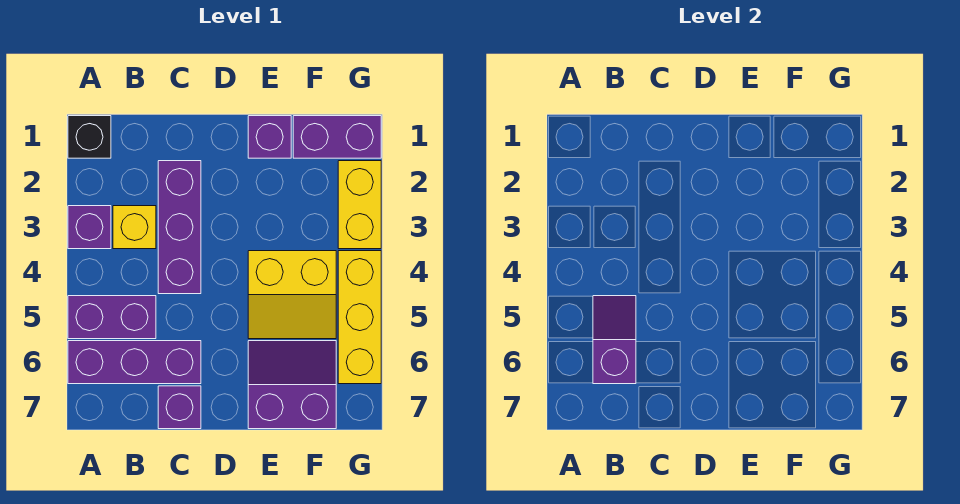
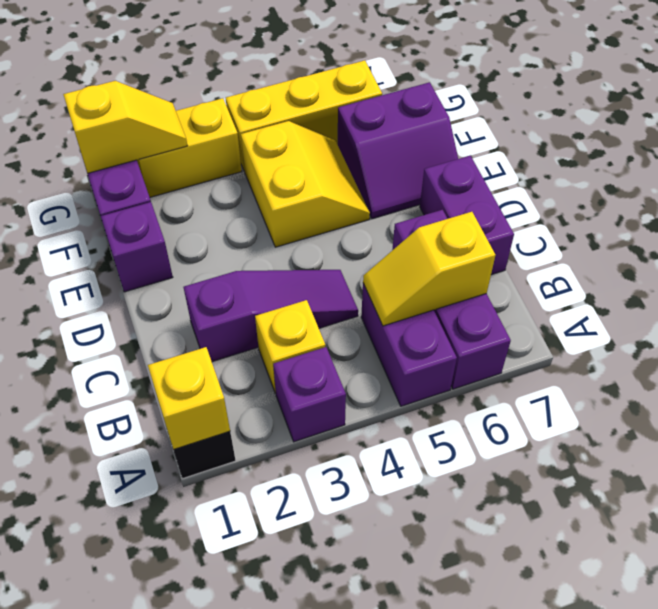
none -> yellow brick A1 level 2
purple slope B5:B6 level 2 top 6 -> yellow slope B5:B6 level 2 top 6
purple brick C2:C4 level 1 -> purple slope C2:C4 level 1 top 2
purple brick C7 level 1 -> purple brick C7:D7 level 1
purple slope E6:F7 level 1 top 7 -> purple slope E6:F7 level 1 top F
none -> yellow slope G1:G2 level 2 top 1

